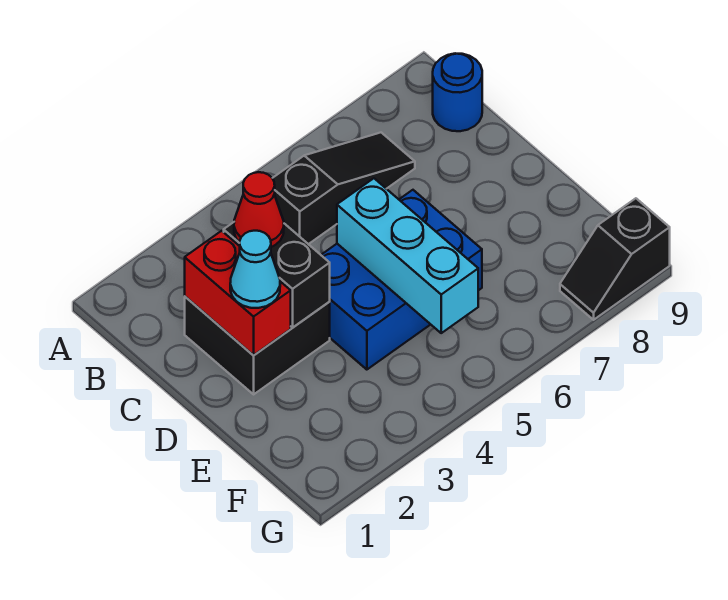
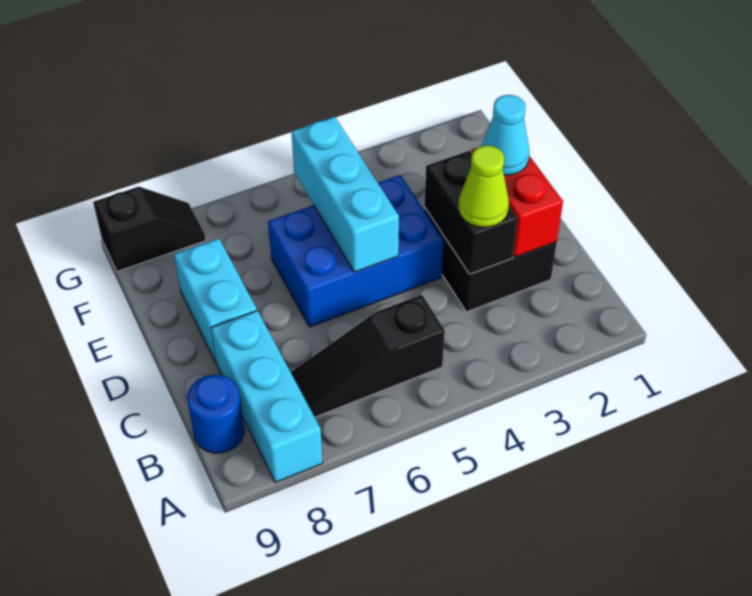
none -> cyan brick A8:C8 level 1
red cone C3 level 3 -> lime cone C3 level 3
none -> cyan brick D8:E8 level 1

